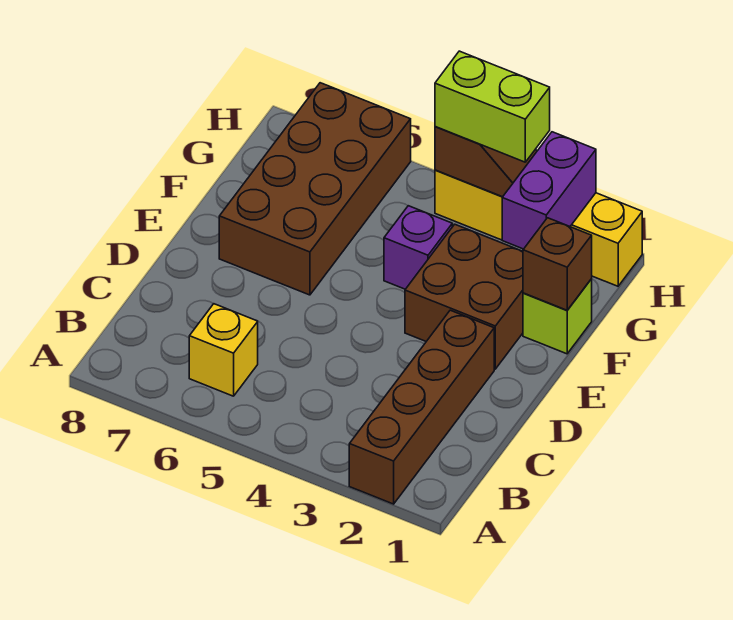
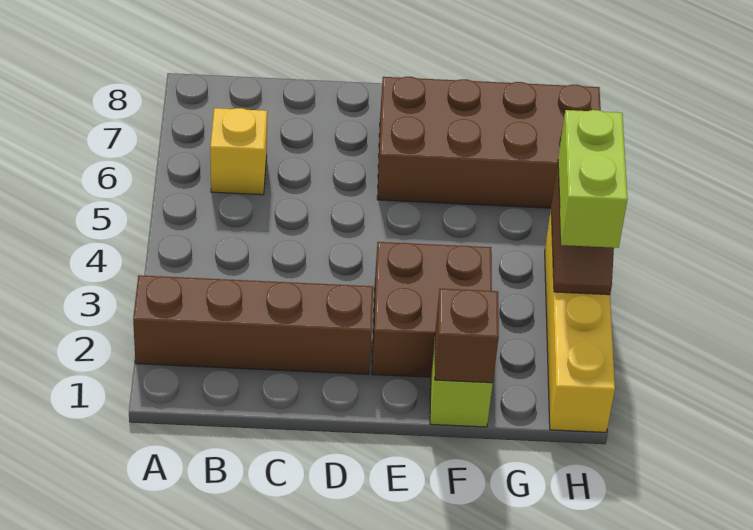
purple brick F4 level 1 -> none
purple brick G2:H2 level 2 -> none

